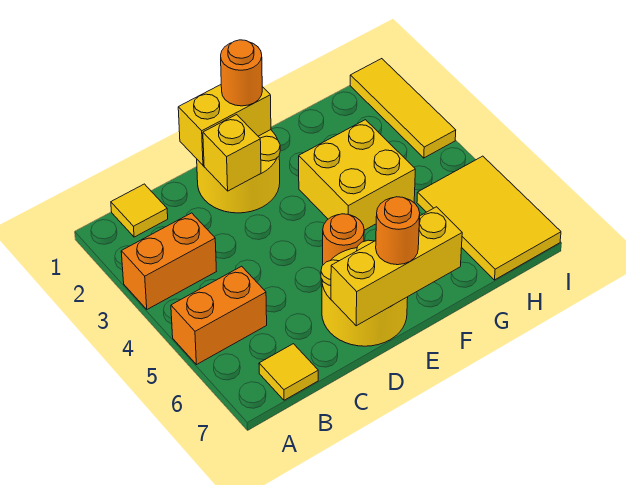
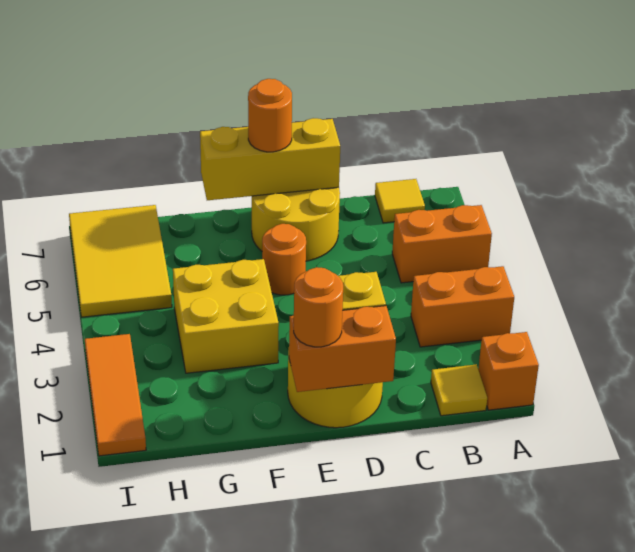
none -> orange brick A1 level 1
yellow brick D1:E1 level 2 -> orange brick D1:E1 level 2
yellow tile I1:I3 level 1 -> orange tile I1:I3 level 1

